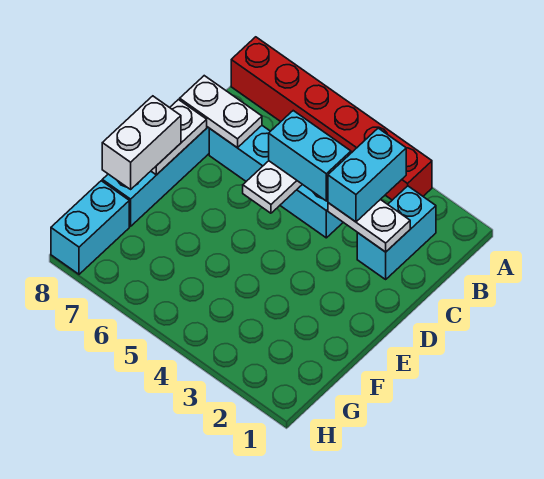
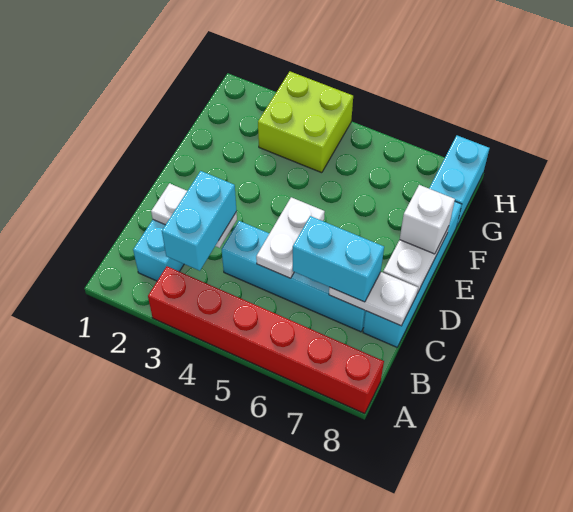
cyan brick C4:C5 level 3 -> cyan brick C6:C7 level 3
white brick E8:F8 level 3 -> white brick E8 level 3
none -> lime brick G3:H4 level 1

